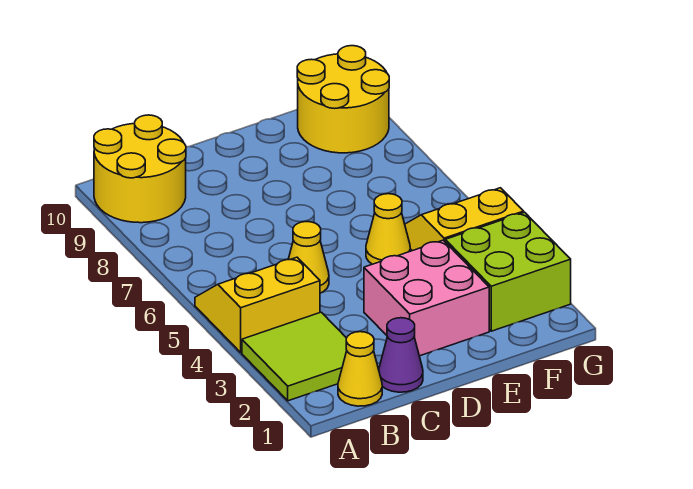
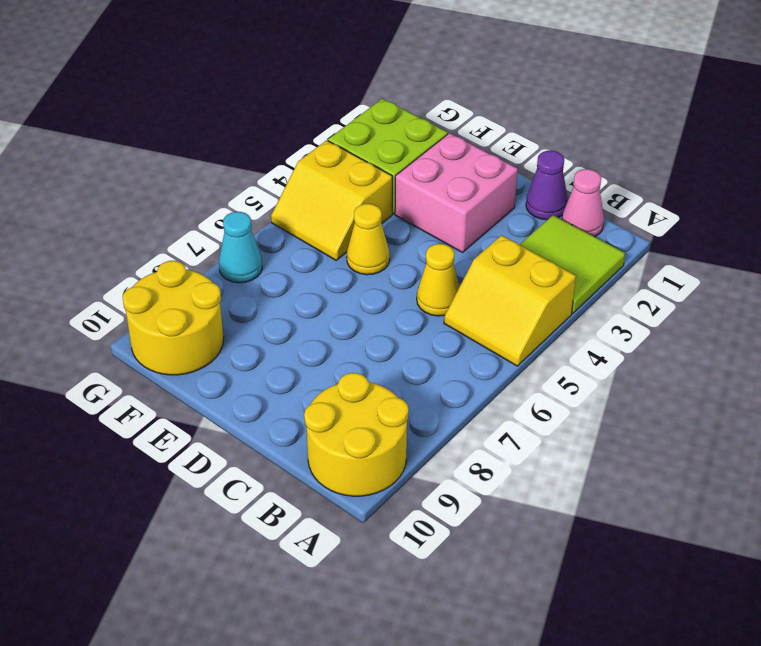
yellow cone B1 level 1 -> pink cone B1 level 1
none -> cyan cone G7 level 1

